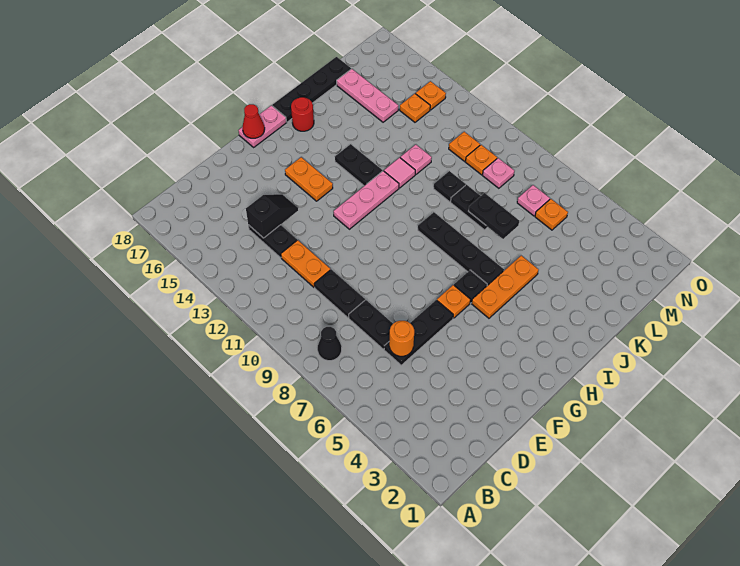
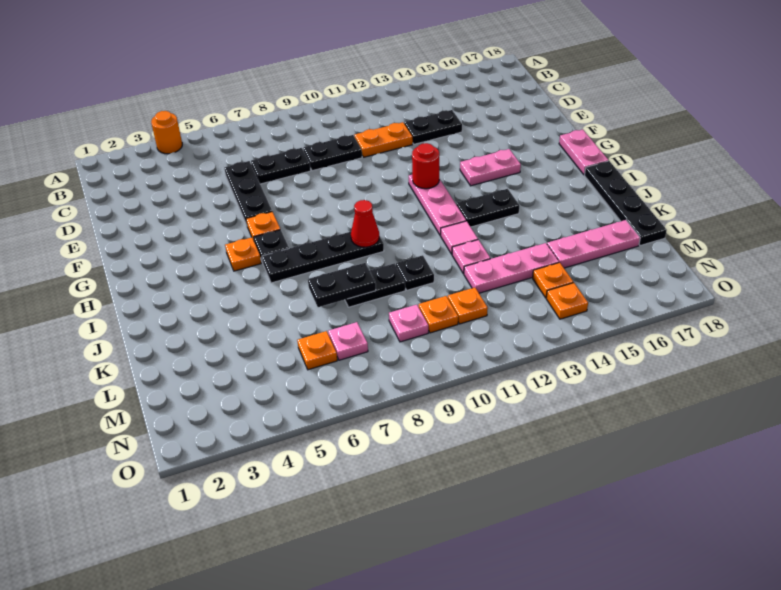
black cone B8 level 1 -> none
orange round brick D6 level 2 -> orange round brick A4 level 1
black slope D14:E14 level 2 top D -> none
orange plate G14:G15 level 1 -> pink plate G14:G15 level 1
red cone G18 level 2 -> red cone I9 level 2
orange plate H5:J5 level 1 -> orange plate H5 level 1
red round brick I17 level 1 -> red round brick G12 level 2
none -> pink plate L12:L14 level 1

